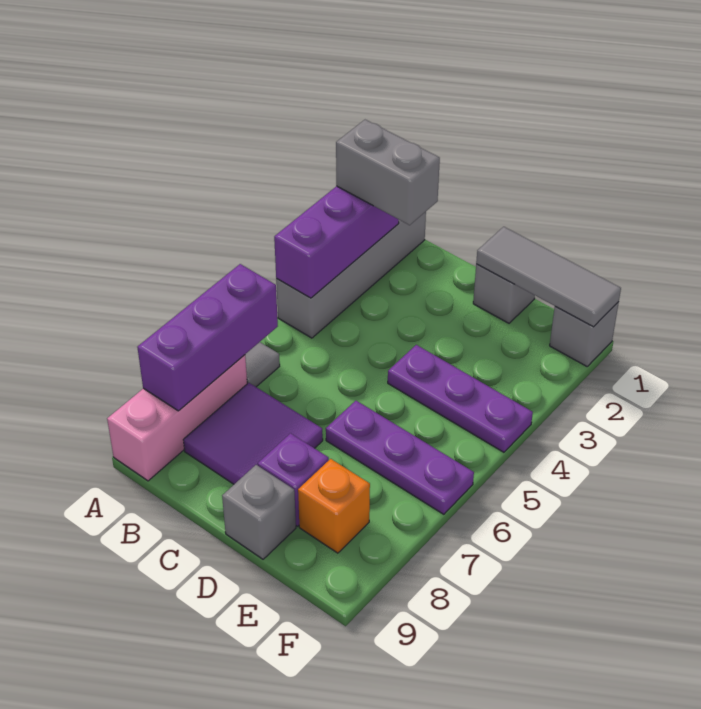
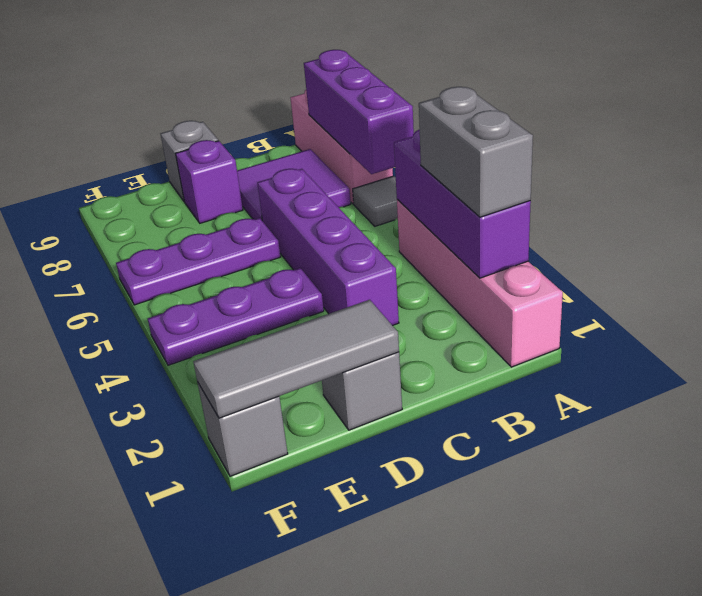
grey brick A1:A4 level 1 -> pink brick A1:A4 level 1
grey brick A2:B2 level 3 -> grey brick A2:A3 level 3
none -> purple brick C3:C6 level 1
orange brick E8 level 1 -> none

